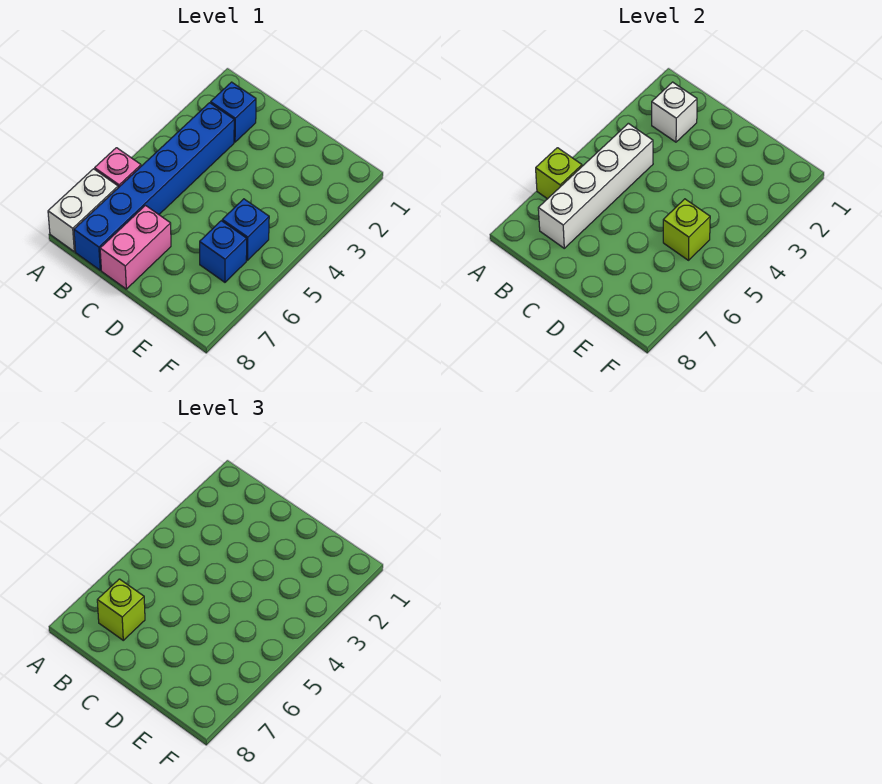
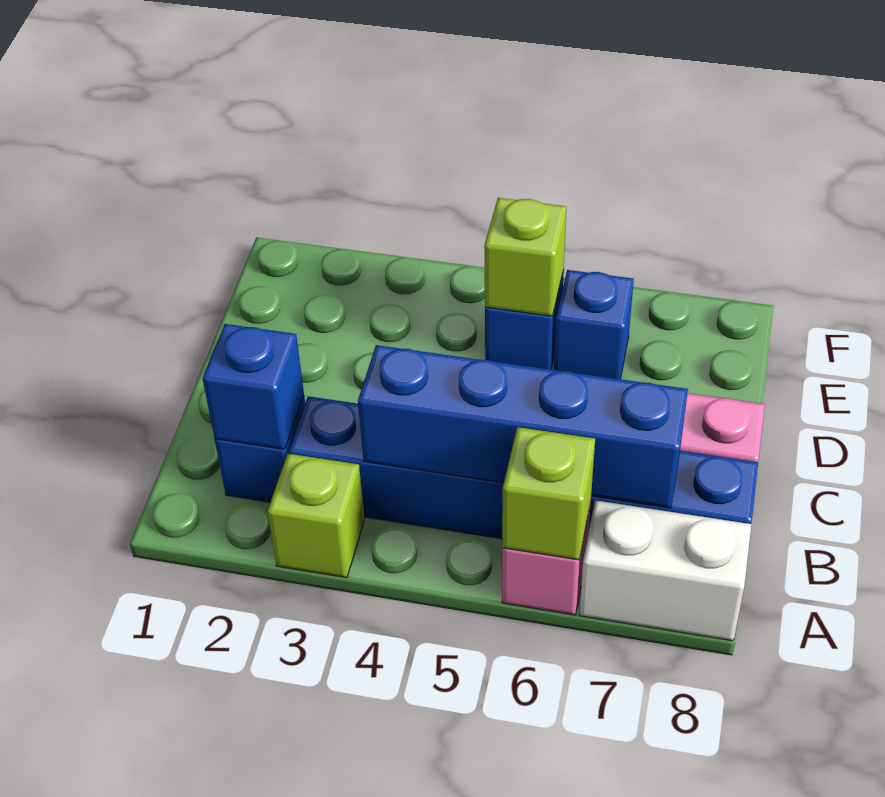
white brick B2 level 2 -> blue brick B2 level 2
white brick B4:B7 level 2 -> blue brick B4:B7 level 2
lime brick B7 level 3 -> lime brick A3 level 1

